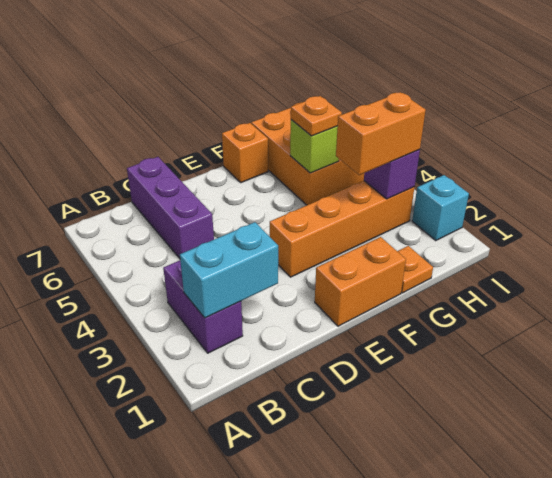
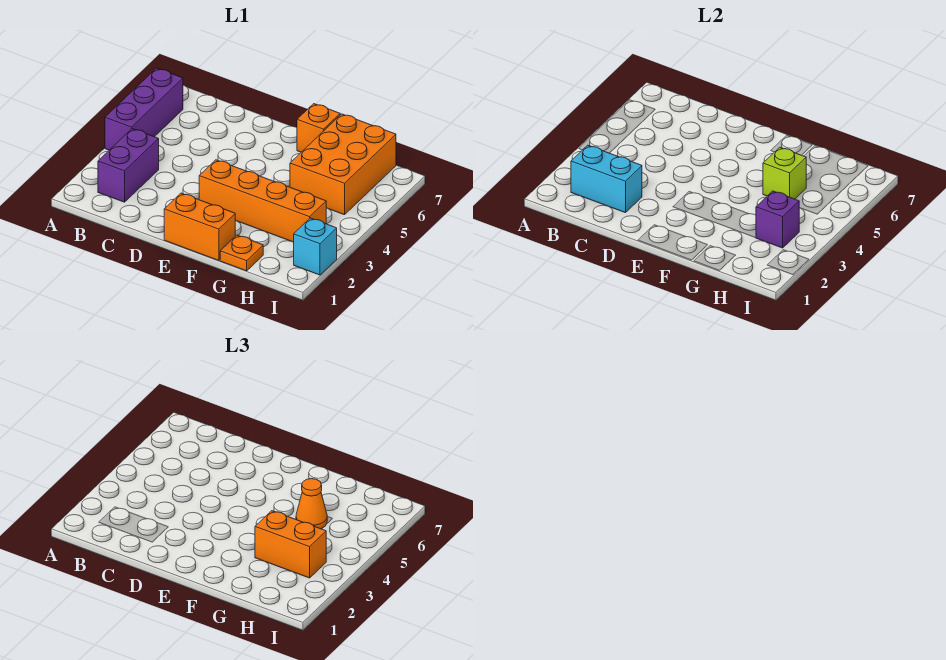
purple brick C5:C7 level 1 -> purple brick A4:A6 level 1
orange plate G5 level 3 -> orange cone G5 level 3

